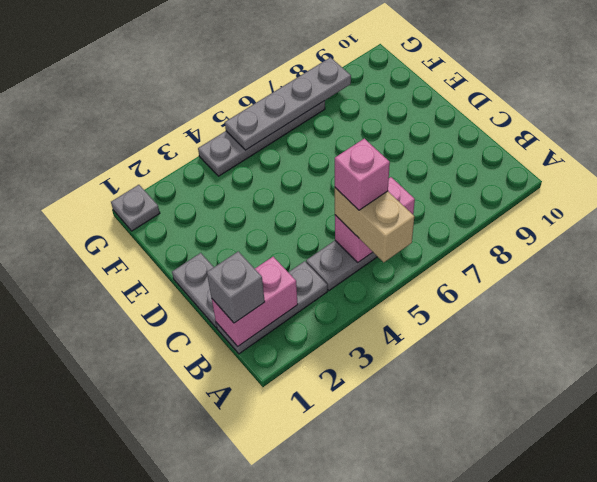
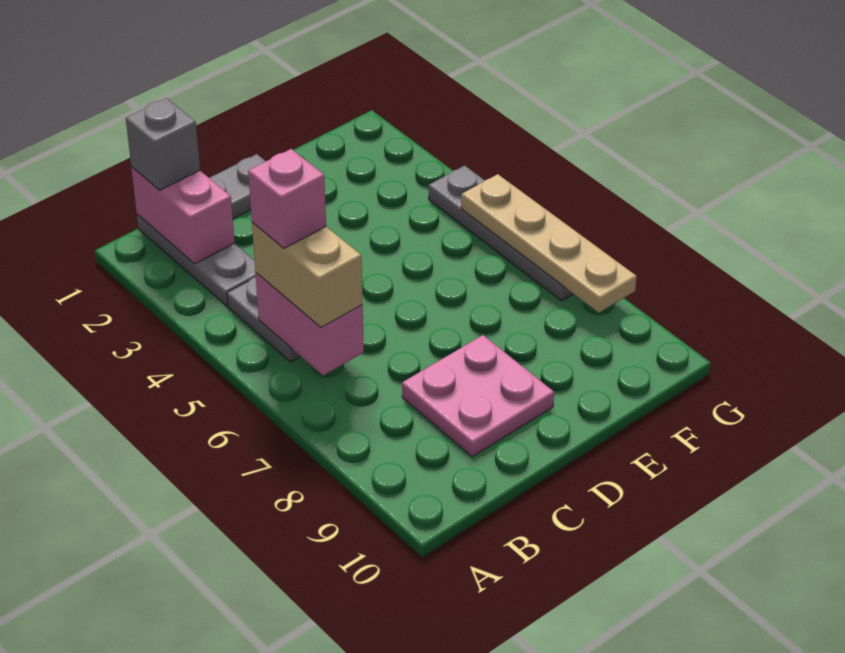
tan brick A5:B5 level 3 -> tan brick B5:B6 level 3
none -> pink plate C8:D9 level 1
grey plate G1 level 1 -> none
grey plate G5:G8 level 2 -> tan plate G5:G8 level 2

